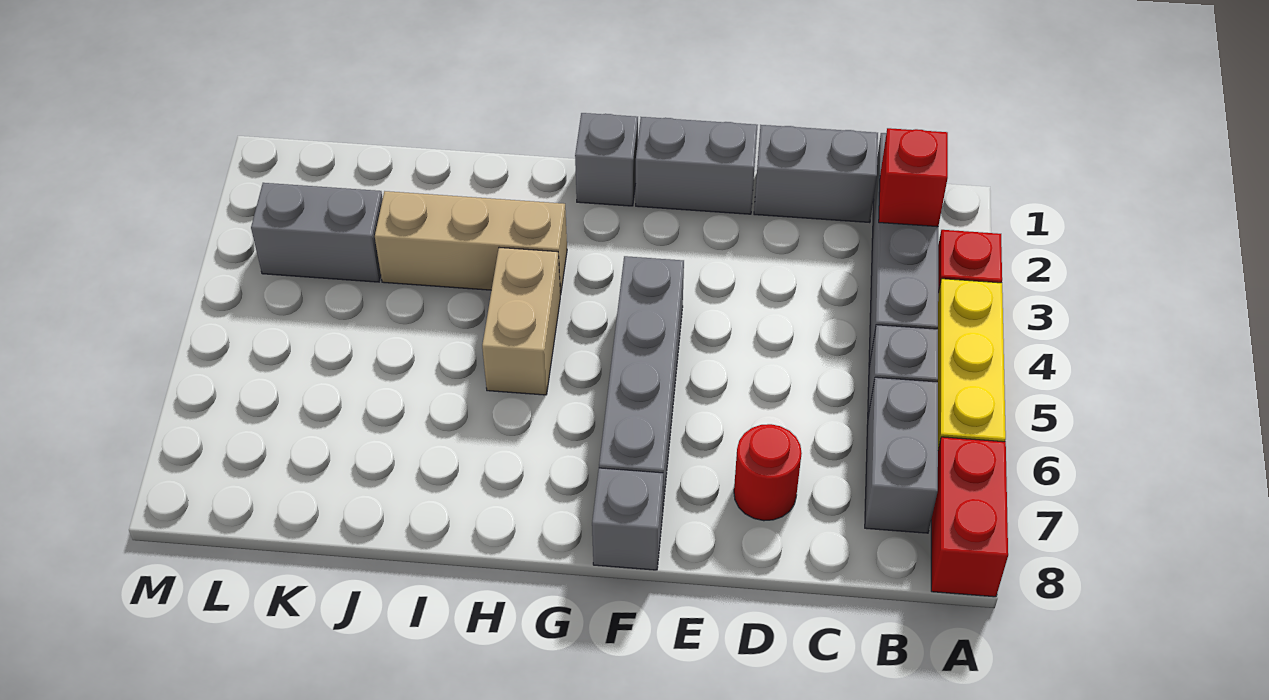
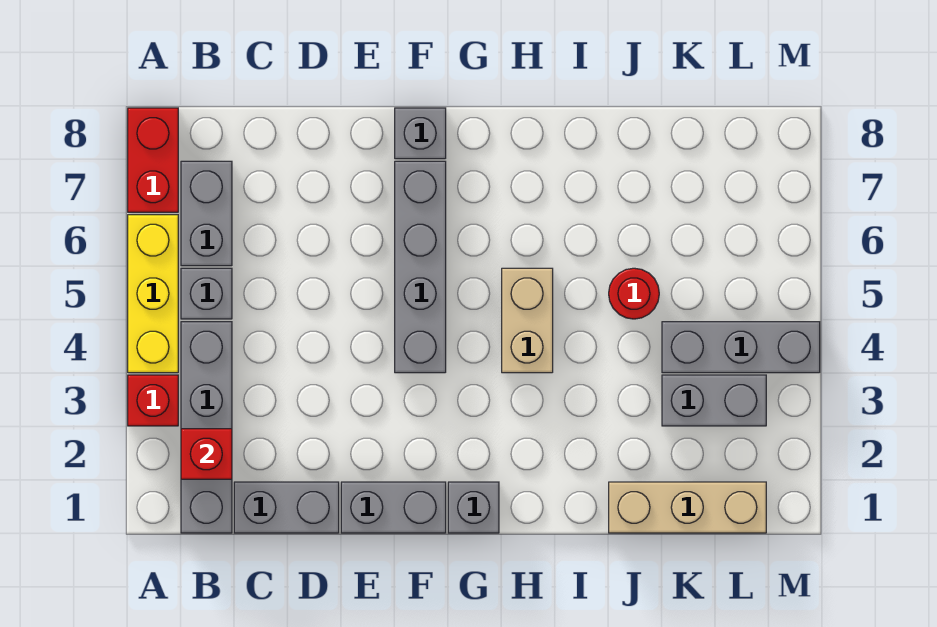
red round brick D7 level 1 -> red round brick J5 level 1
tan brick H3:J3 level 1 -> tan brick J1:L1 level 1
none -> grey brick K4:M4 level 1

